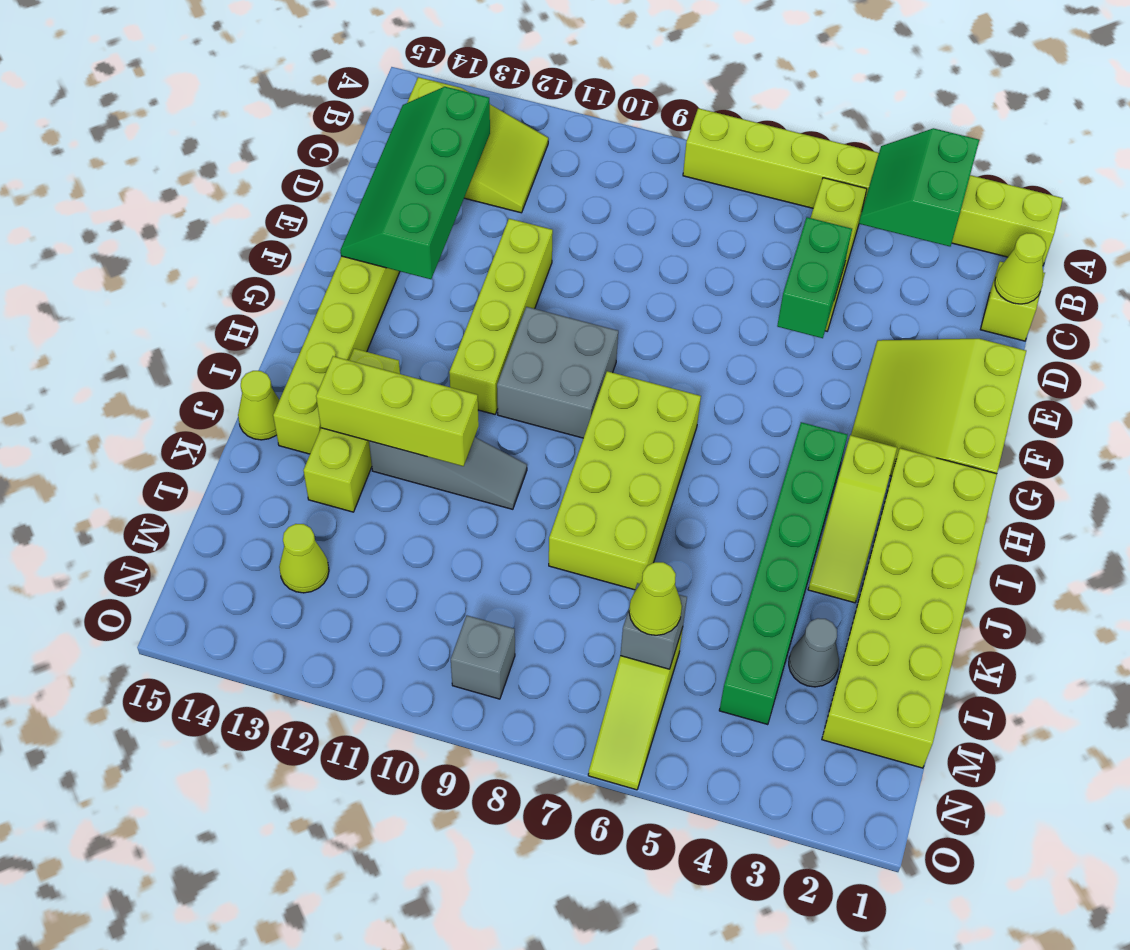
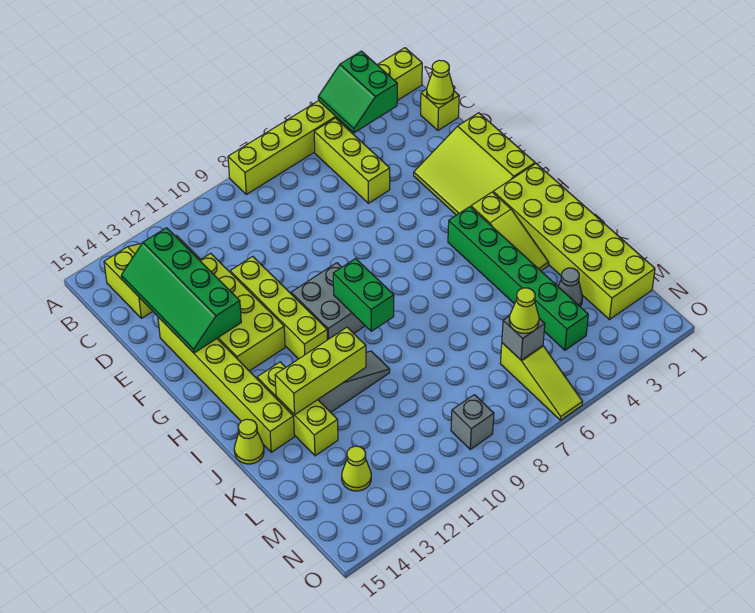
green brick D5:E5 level 2 -> green brick H9:I9 level 2
lime brick H7:K8 level 1 -> lime brick D12:G13 level 1

